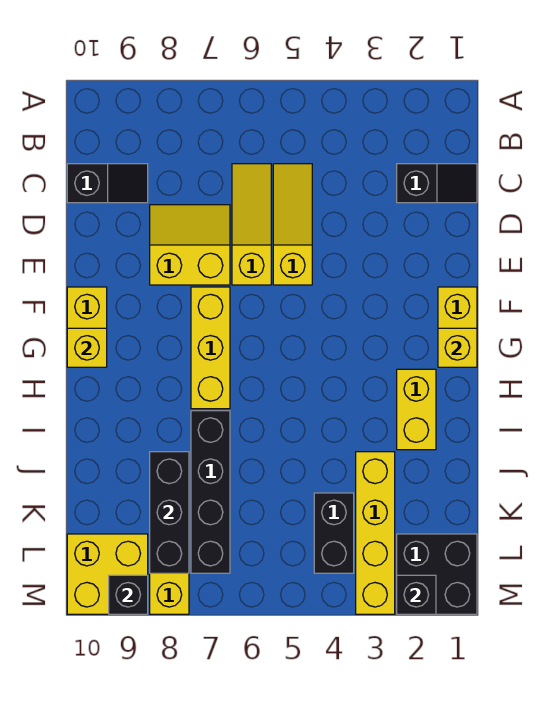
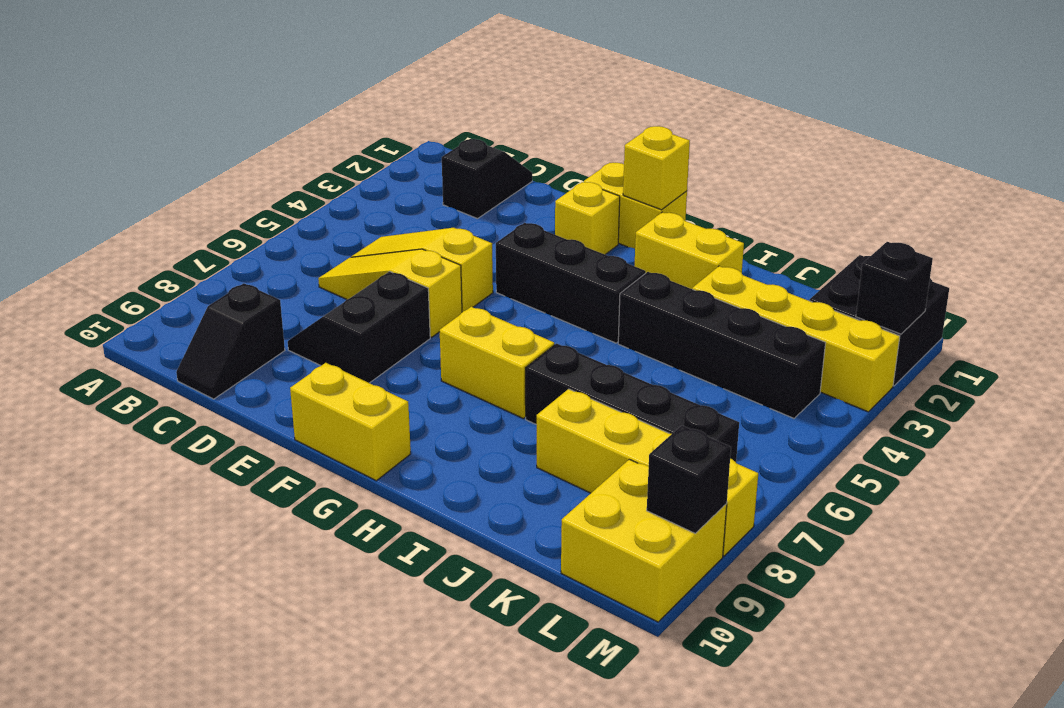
black slope C9:C10 level 1 top 10 -> black slope C9:C10 level 1 top 9
yellow slope D7:E8 level 1 top E -> black slope D7:E8 level 1 top E
yellow brick F7:H7 level 1 -> yellow brick G7:H7 level 1
yellow brick G10 level 2 -> yellow brick F2 level 1
black brick J8:L8 level 2 -> black brick F4:H4 level 1
black brick K4:L4 level 1 -> black brick I4:L4 level 1

